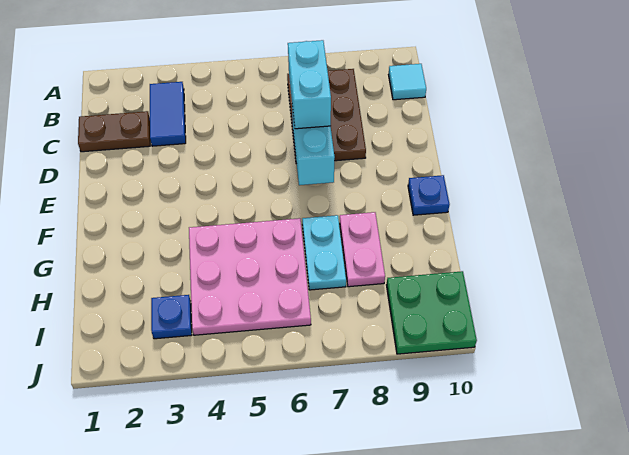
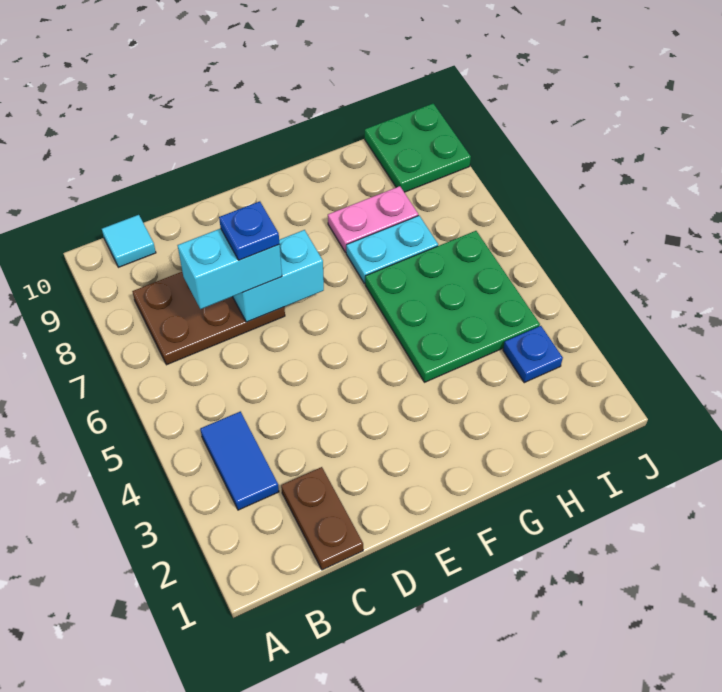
blue tile B3:C3 level 1 -> blue tile B3:B4 level 1
blue plate F10 level 1 -> blue plate D7 level 4
pink plate G4:I6 level 1 -> green plate G4:I6 level 1

